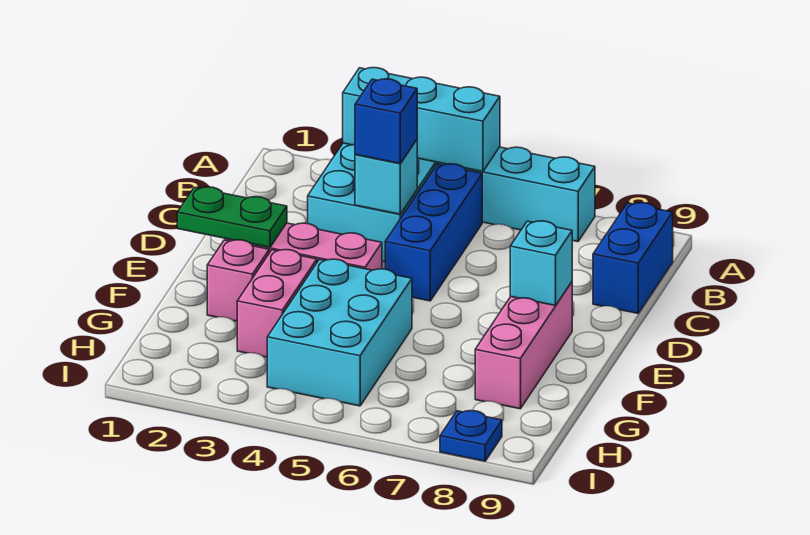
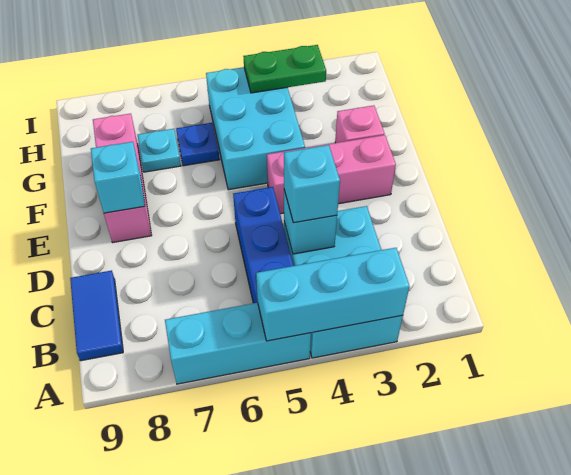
blue brick B9:C9 level 1 -> blue tile B9:C9 level 1
blue brick C4 level 3 -> cyan brick C4 level 3
green plate E1:E2 level 2 -> green plate H3:H4 level 2
pink brick F3:G3 level 1 -> none
none -> cyan plate G7 level 1
blue plate I8 level 1 -> blue plate G6 level 1

